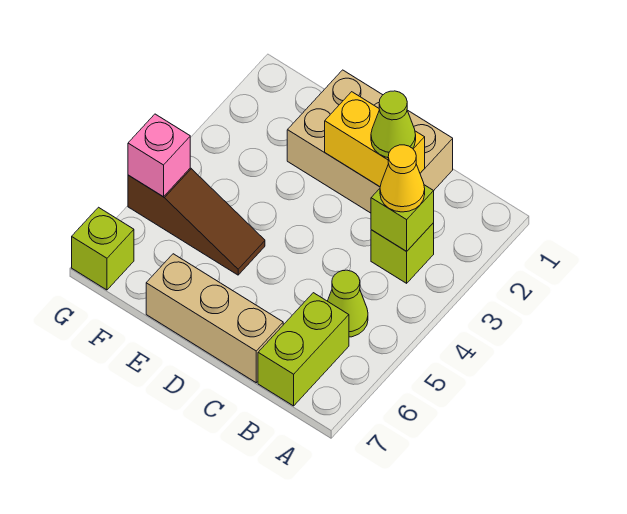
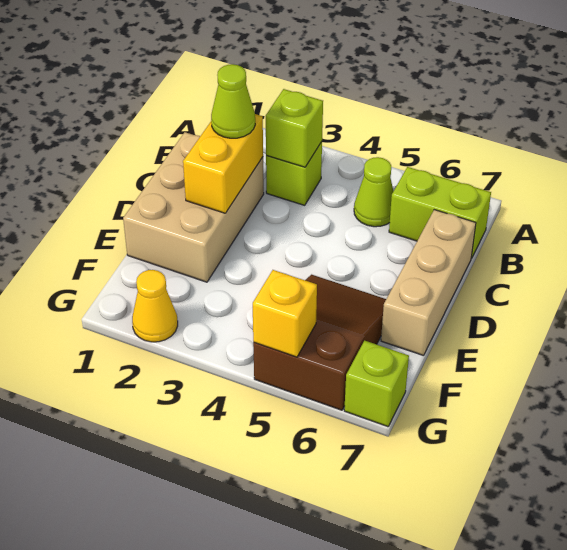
yellow cone B3 level 3 -> yellow cone G2 level 1
brown slope E5:G5 level 1 top G -> brown slope E5:G6 level 1 top G
pink brick G5 level 2 -> yellow brick G5 level 2

